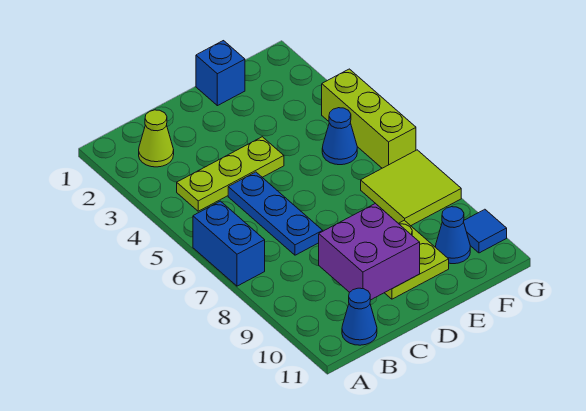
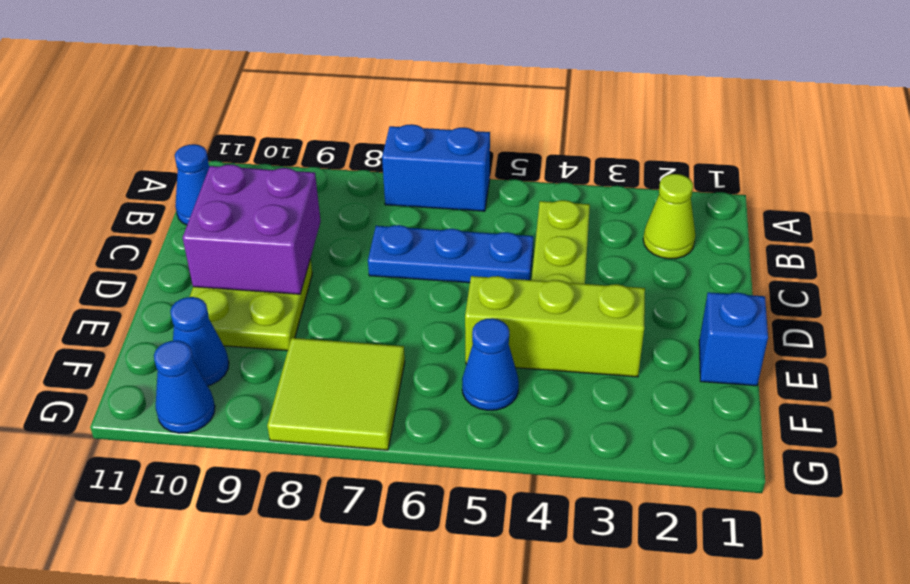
lime brick G4:G6 level 1 -> lime brick E3:E5 level 1
blue tile G10 level 1 -> blue cone G10 level 1

